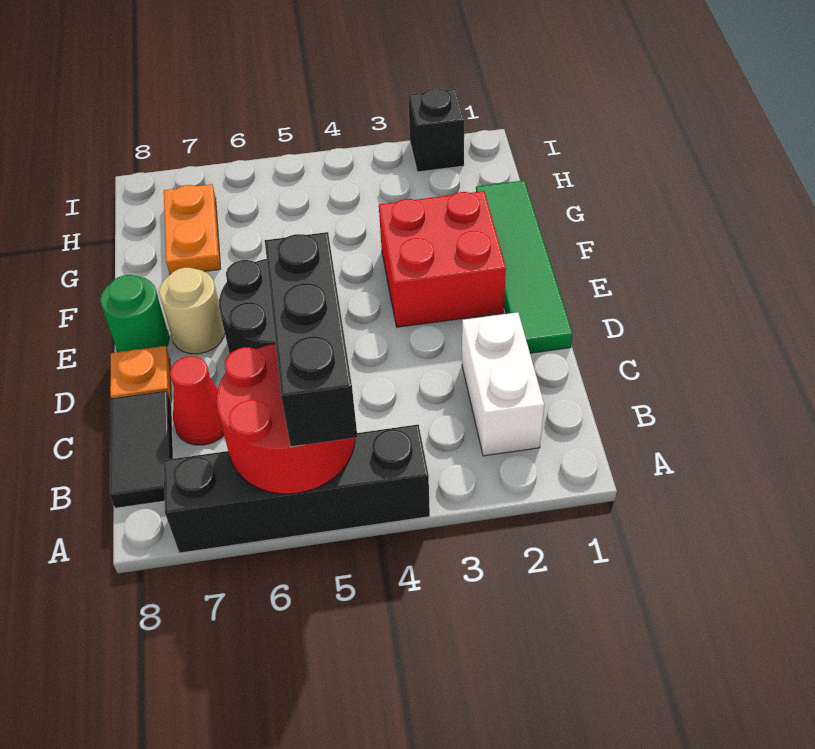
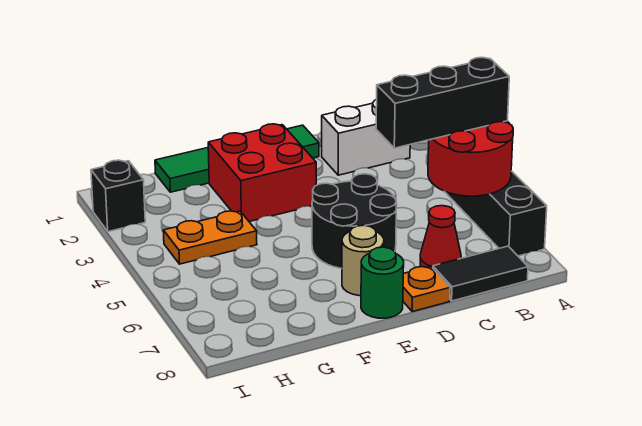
orange plate G7:H7 level 1 -> orange plate G4:H4 level 1

